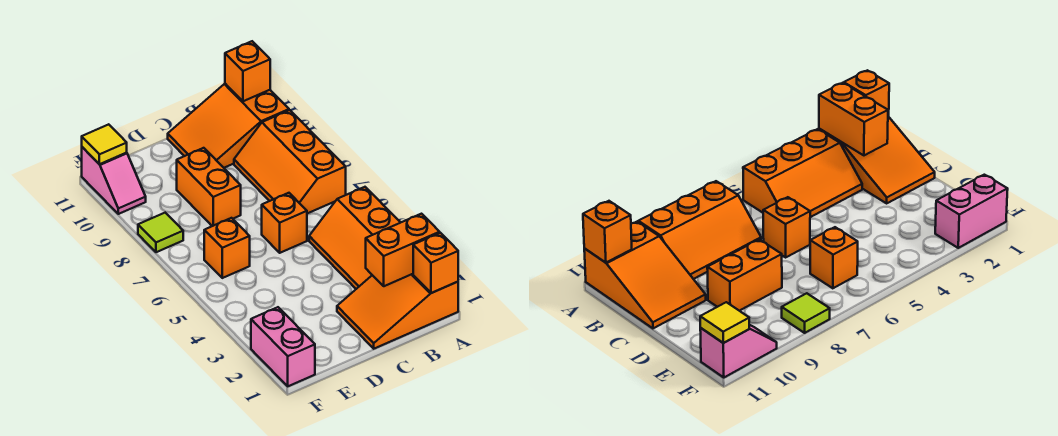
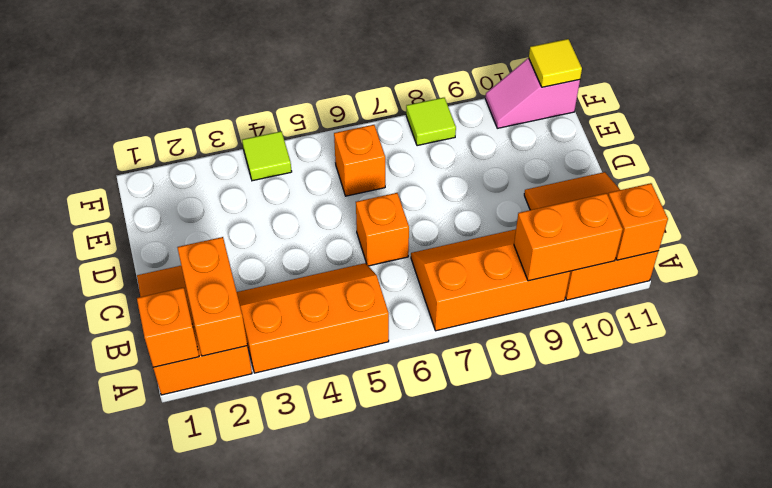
orange brick D8:D9 level 1 -> orange brick A9:A10 level 2
pink brick F1:F2 level 1 -> none
none -> lime tile F4 level 1

